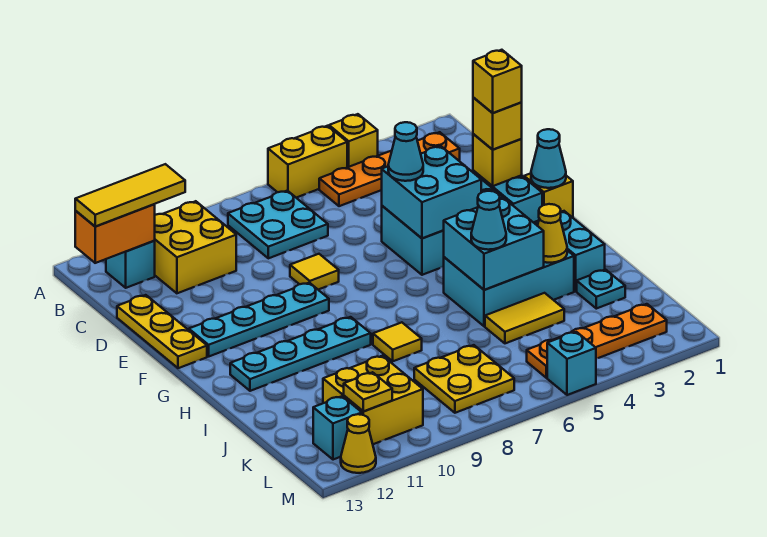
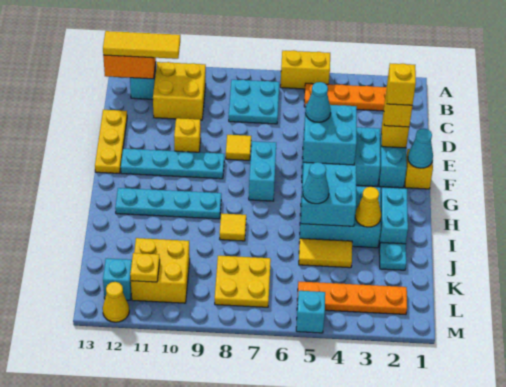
yellow brick A4 level 1 -> yellow brick E10 level 1
none -> cyan brick F7:G7 level 1

